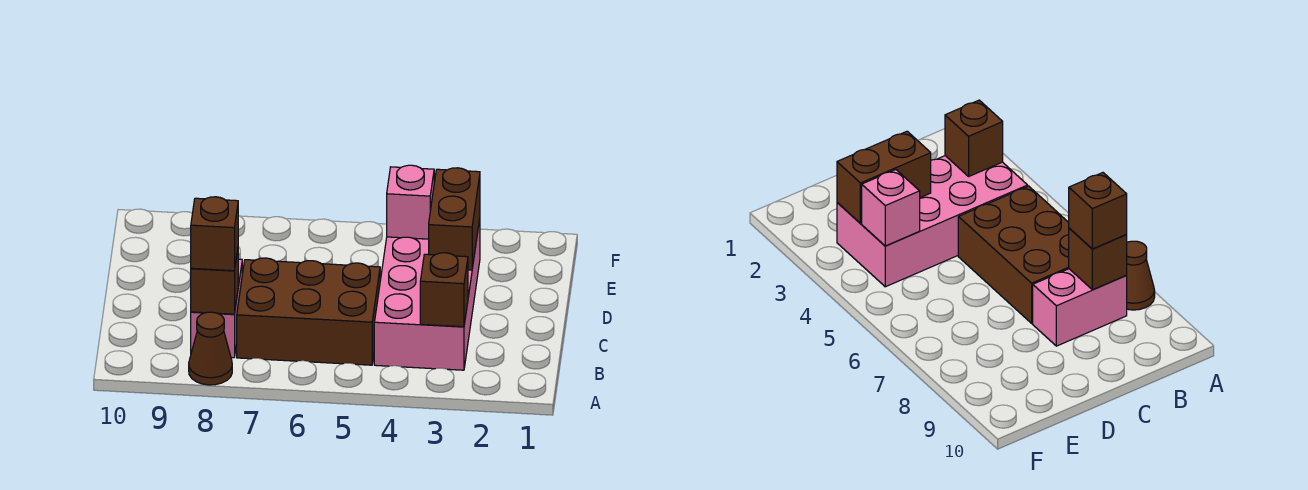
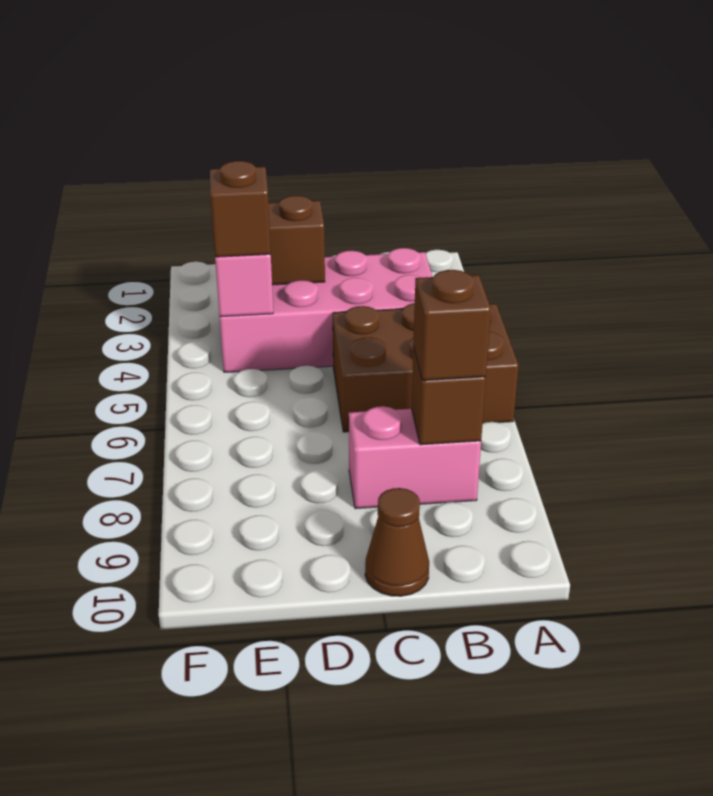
brown cone A8 level 1 -> brown cone C10 level 1
brown brick B3 level 2 -> brown brick E4 level 3
brown brick B5:C7 level 1 -> brown brick A5:C6 level 1

